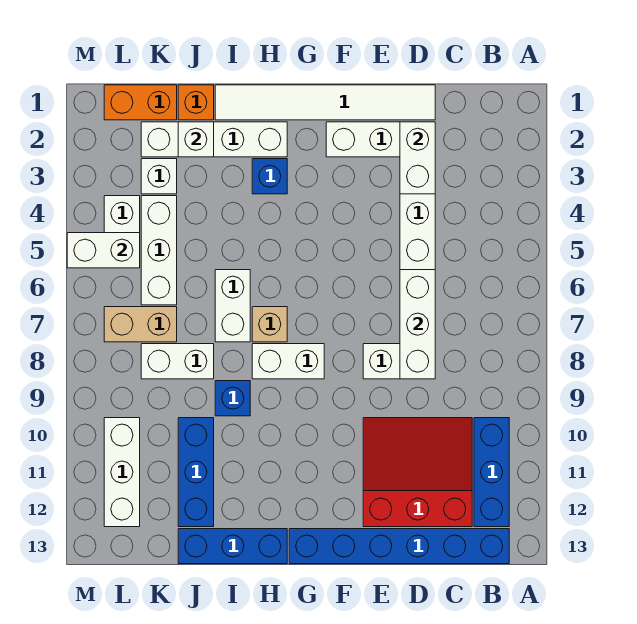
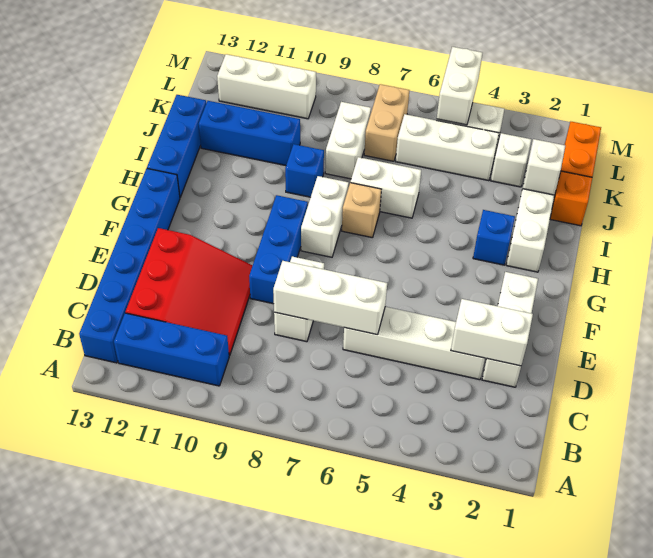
white tile D1:I1 level 1 -> none
none -> blue brick E9:G9 level 1

